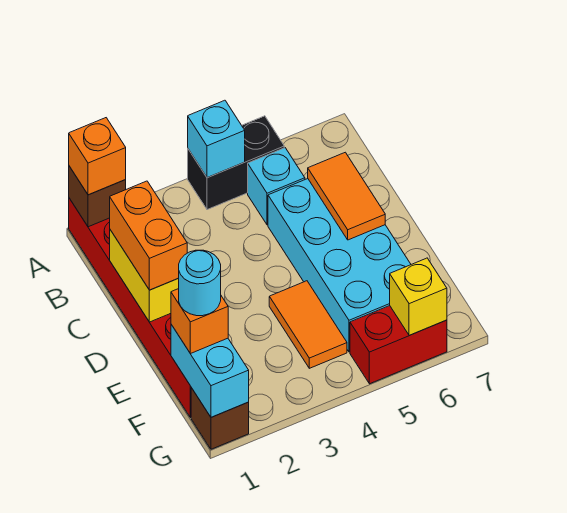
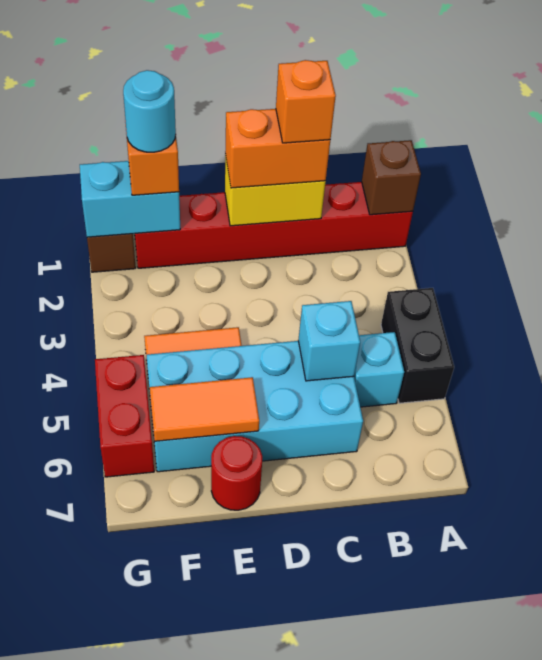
orange brick A1 level 3 -> orange brick C1 level 4
cyan brick A4 level 2 -> cyan brick C5 level 2
orange tile C6:D6 level 2 -> orange tile E6:F6 level 2
none -> red round brick E7 level 1
yellow brick G6 level 2 -> none

